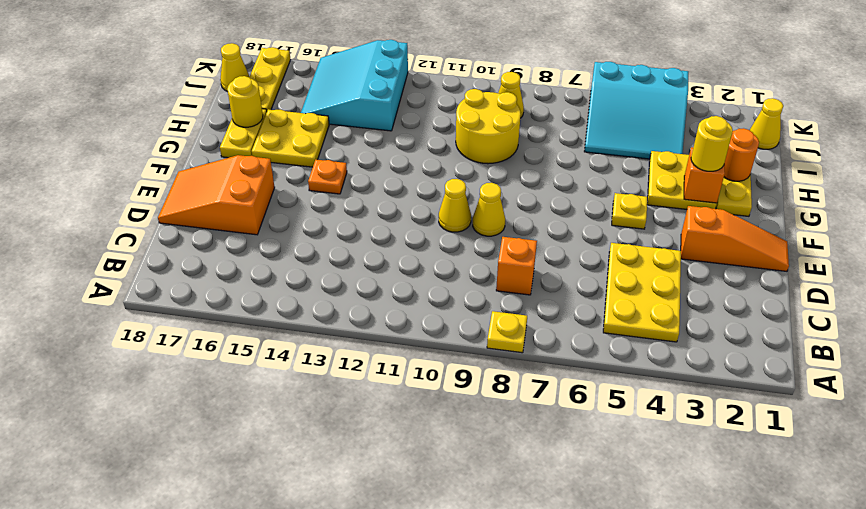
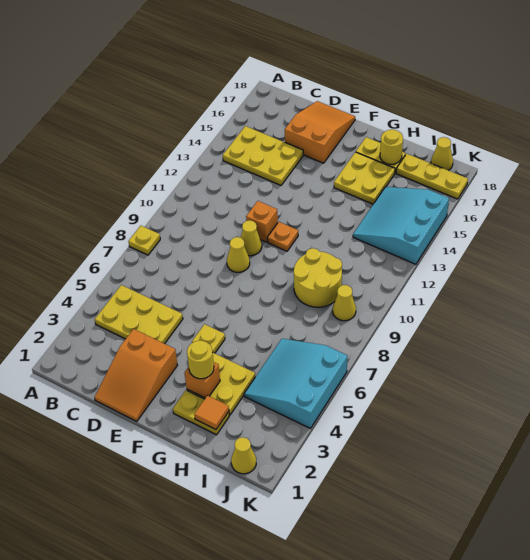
none -> yellow plate B14:D15 level 1
orange brick C8 level 1 -> orange brick E11 level 1
orange slope E1:E3 level 1 top 3 -> orange slope D1:E3 level 1 top 3
orange plate F14 level 1 -> orange plate F11 level 1
orange round brick H2 level 2 -> orange tile H2 level 2
cyan slope I13:K15 level 1 top 13 -> cyan slope I13:K15 level 1 top K

